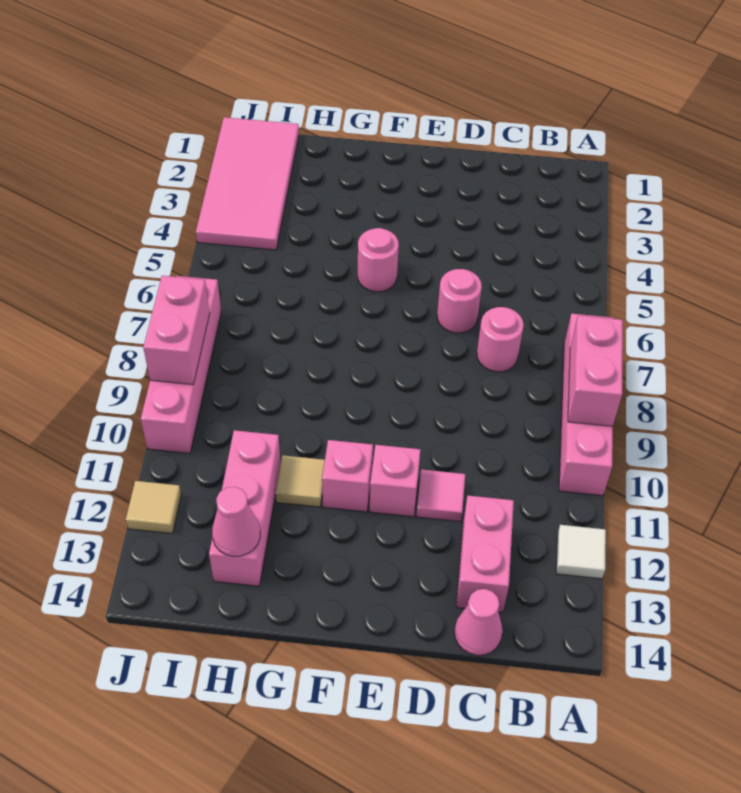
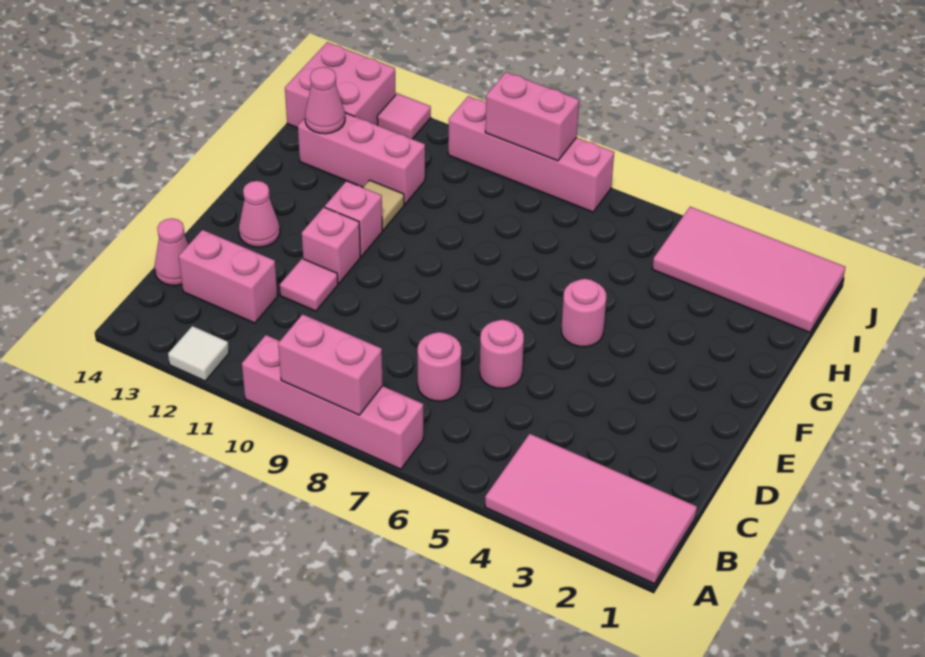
none -> pink tile A1:B4 level 1
none -> pink cone E13 level 1
none -> pink brick I13:J14 level 1
tan tile J12 level 1 -> pink tile J12 level 1

